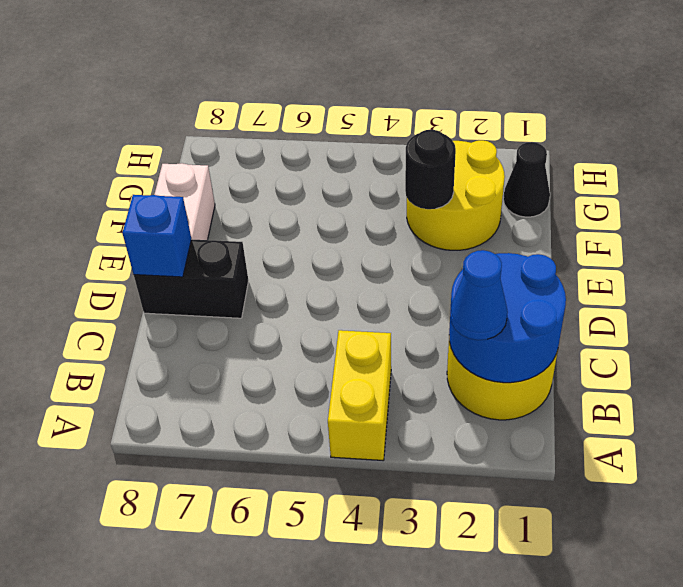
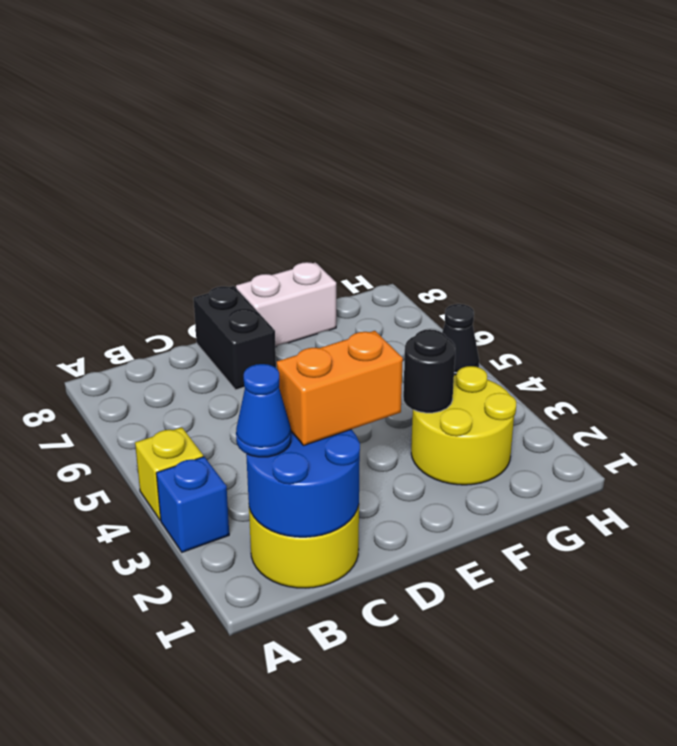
yellow brick A4:B4 level 1 -> yellow brick A4 level 1
none -> orange brick C2:D2 level 3
blue brick D8 level 2 -> blue brick A3 level 1
black cone G1 level 1 -> black cone H5 level 1

